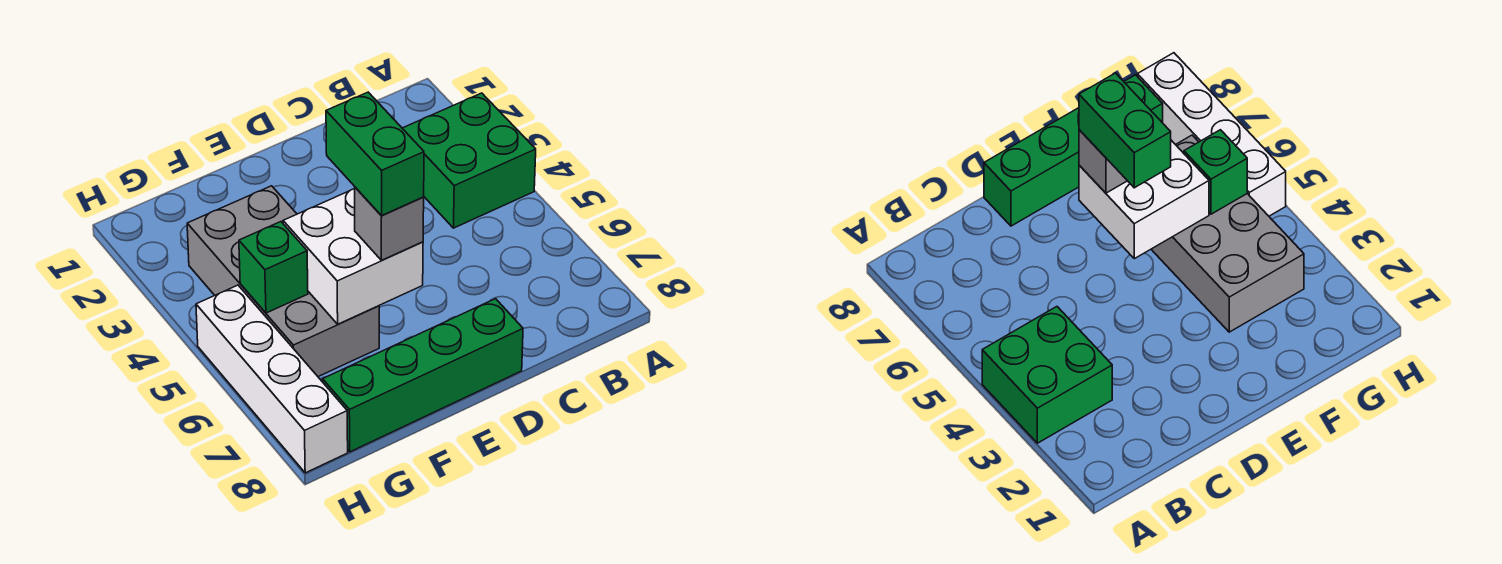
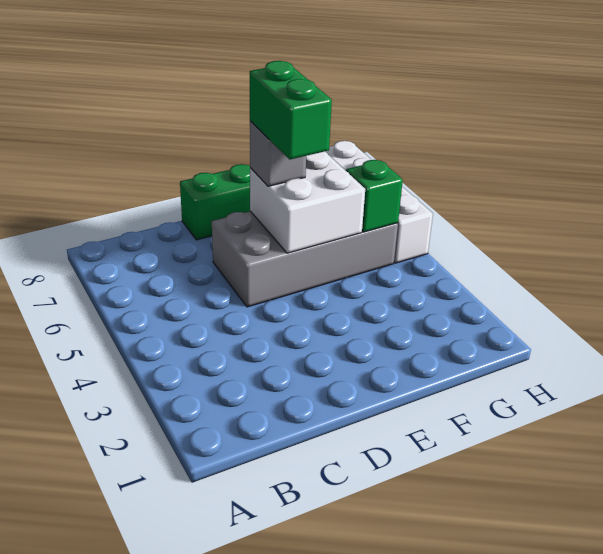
green brick A3:B4 level 1 -> none
grey brick F3:G6 level 1 -> grey brick D5:G6 level 1

